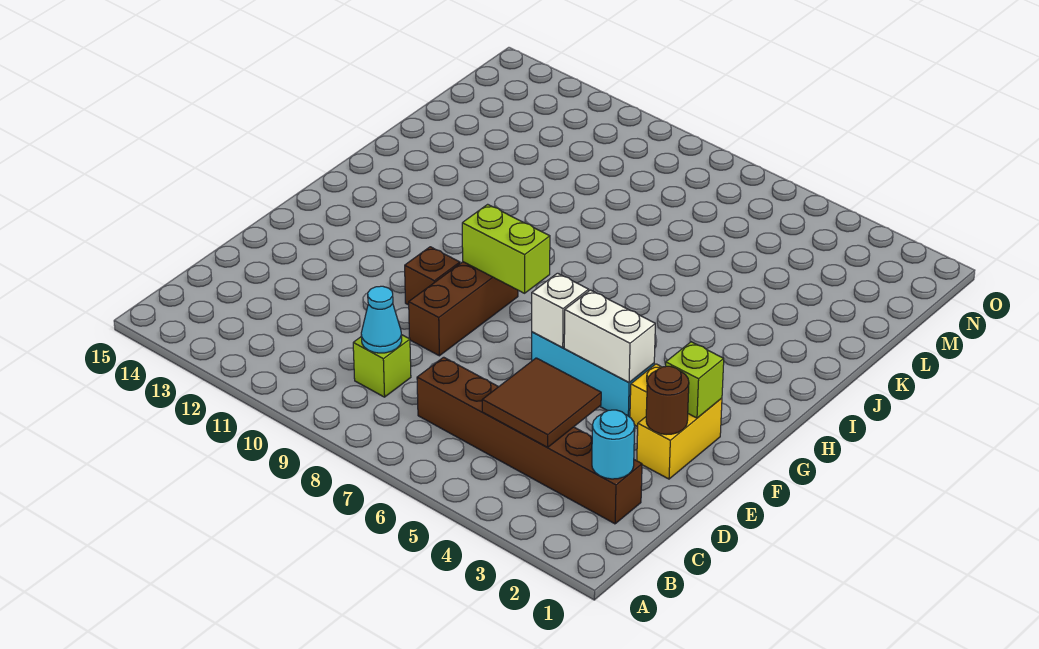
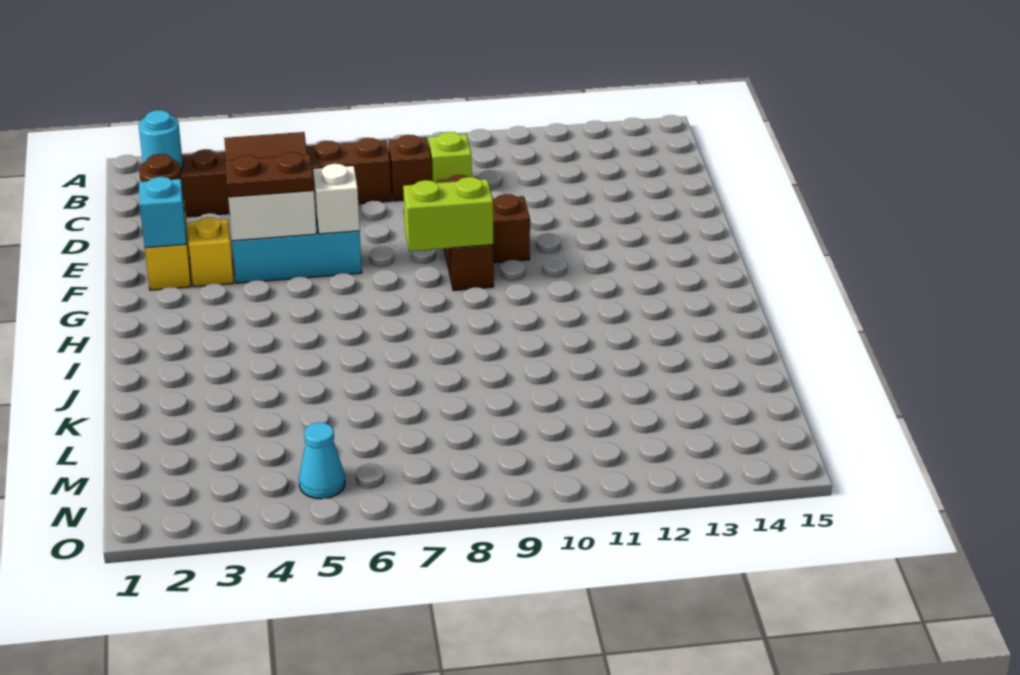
none -> brown brick C8 level 1
cyan cone C9 level 2 -> cyan cone N5 level 1
lime brick F2 level 2 -> cyan brick F2 level 2
none -> brown plate F4:F5 level 3

